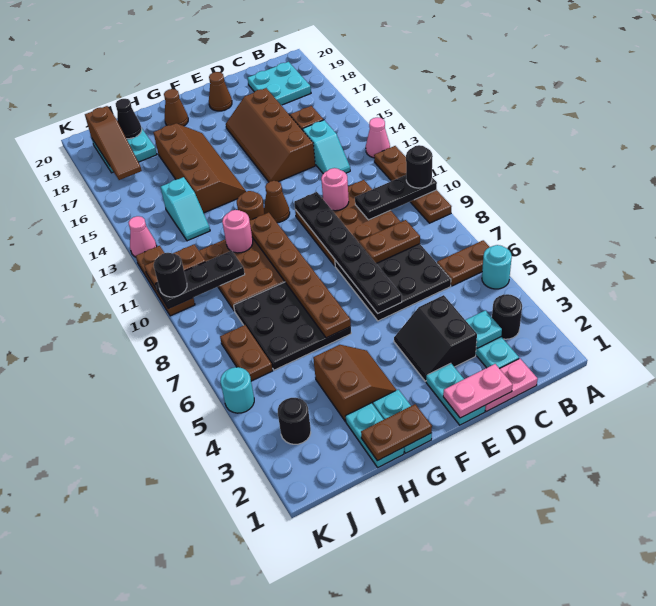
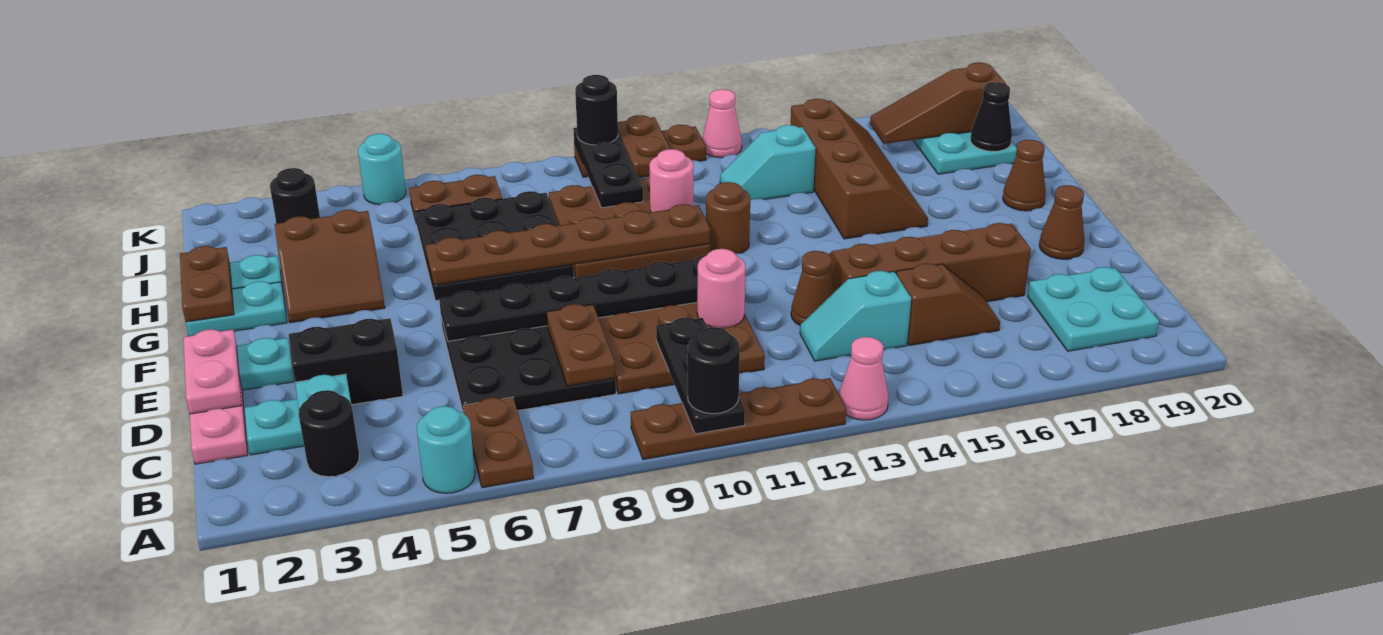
brown cone F12 level 1 -> brown cone D13 level 1
brown slope G14:H17 level 1 top H -> brown slope G15:J16 level 1 top 15

